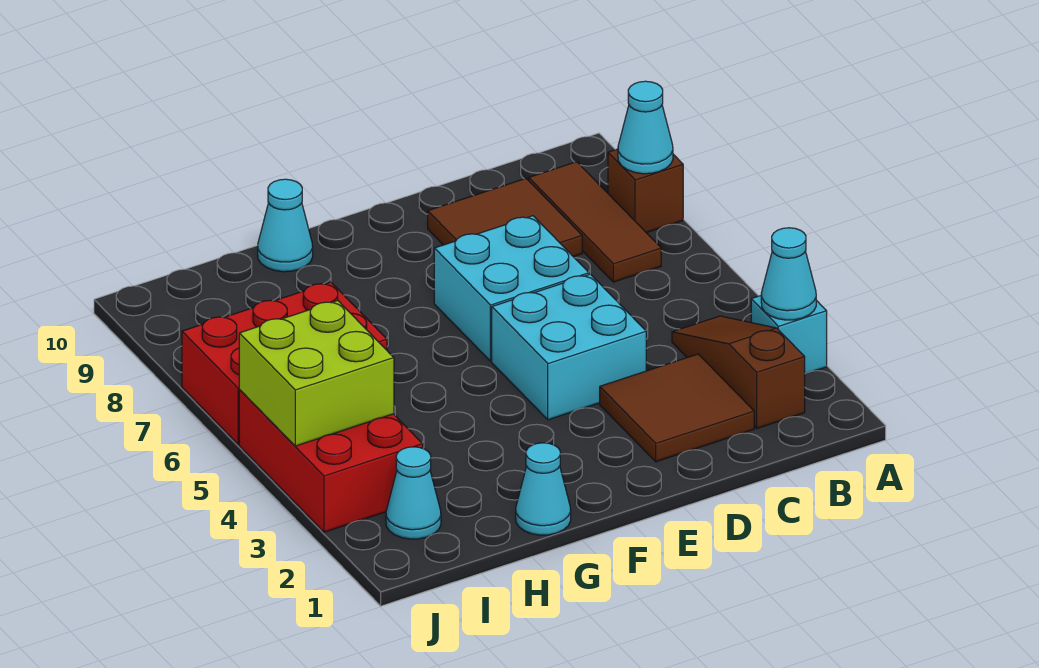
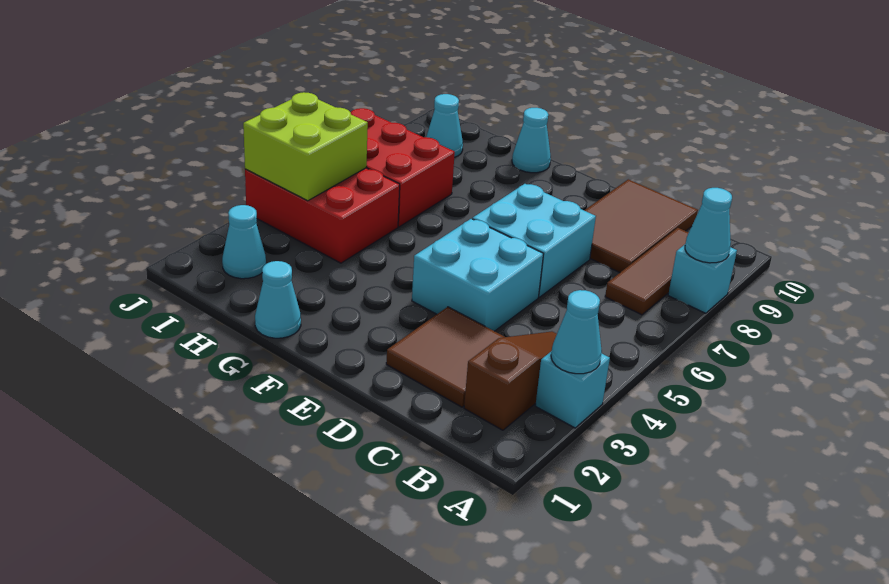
brown brick A8 level 1 -> cyan brick A8 level 1
brown tile C8:D9 level 1 -> brown tile C8:D10 level 1
red brick I3:J5 level 1 -> red brick H4:J5 level 1
none -> cyan cone I9 level 1

